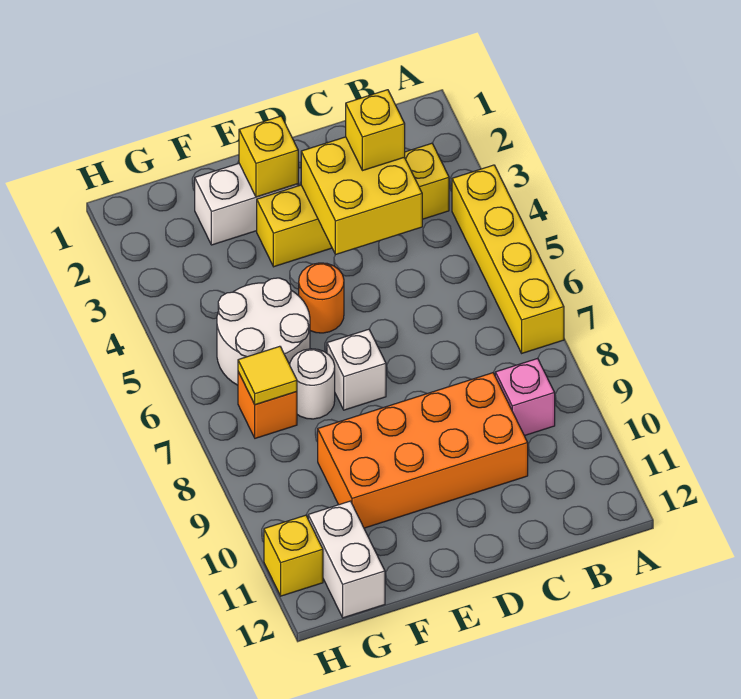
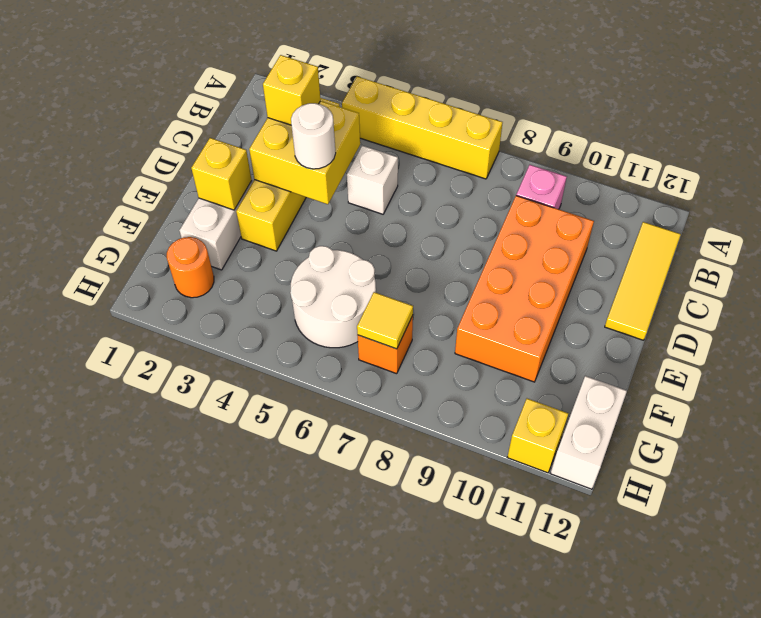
none -> yellow tile B12:D12 level 1
orange round brick E5 level 1 -> orange round brick G2 level 1
white brick E7 level 1 -> white brick C5 level 1
white round brick F7 level 1 -> white round brick D4 level 3
white brick G11:G12 level 1 -> white brick G12:H12 level 1

